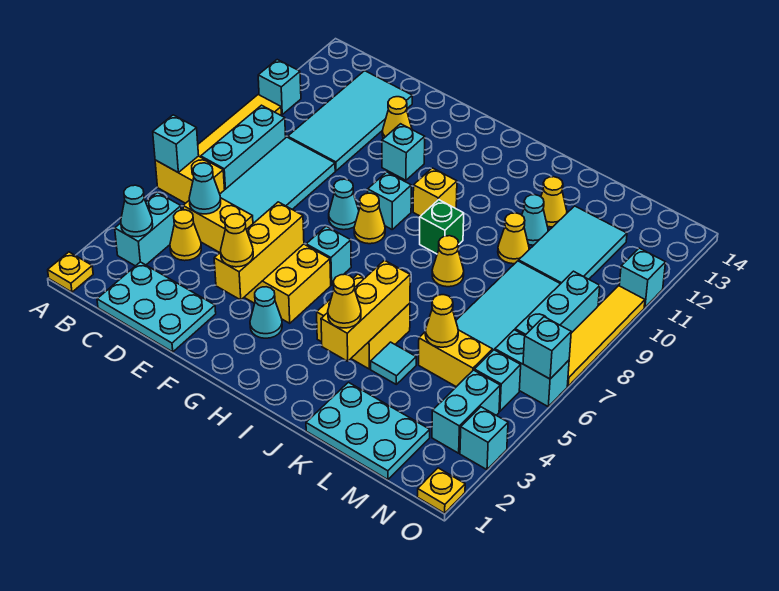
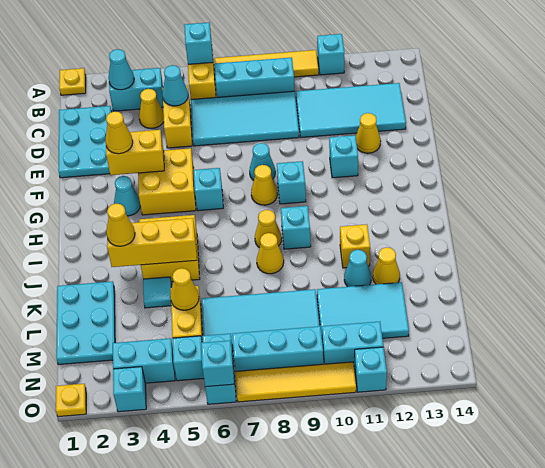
yellow brick F3:F5 level 2 -> yellow brick F3:F4 level 2
yellow brick H10 level 1 -> yellow brick J11 level 1
green brick I9 level 1 -> cyan brick I9 level 1
yellow cone K10 level 1 -> yellow cone I8 level 1
none -> cyan brick N10:N11 level 1

